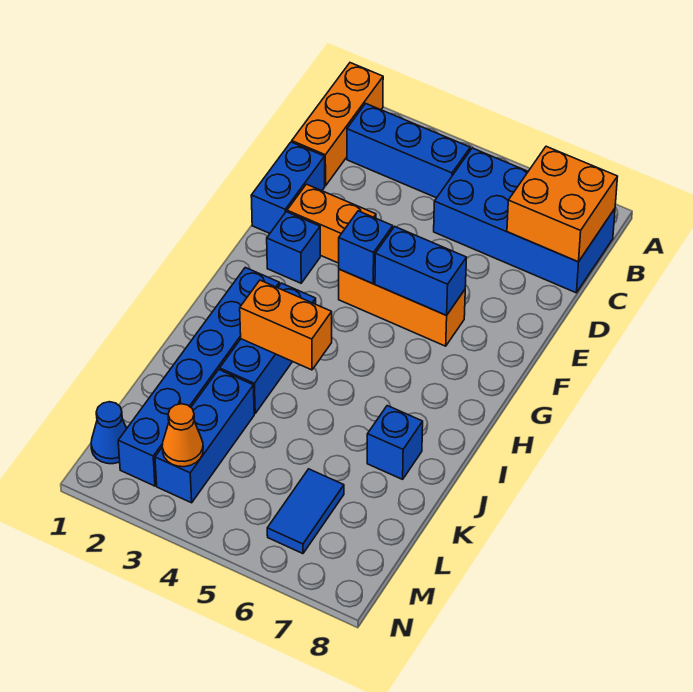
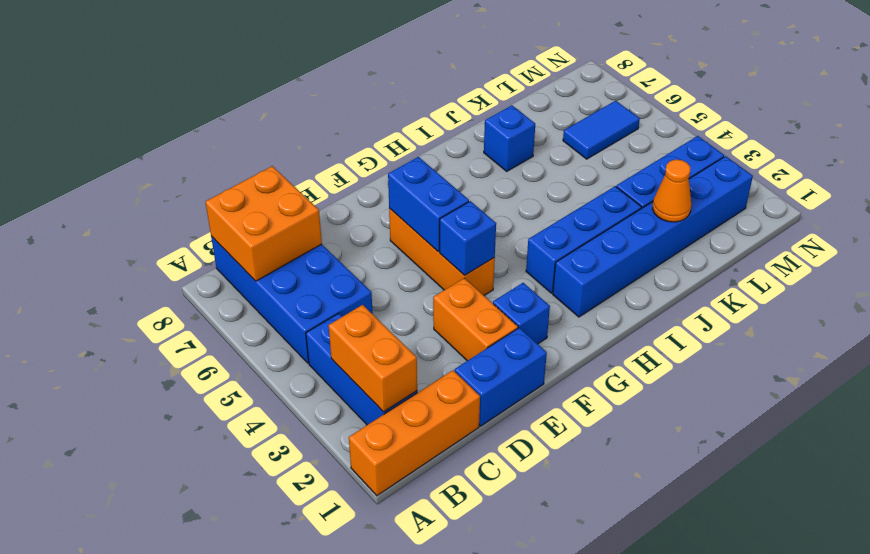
orange brick I3:I4 level 2 -> orange brick B2:B3 level 2
blue cone M1 level 1 -> none
orange cone M3 level 2 -> orange cone K2 level 2

